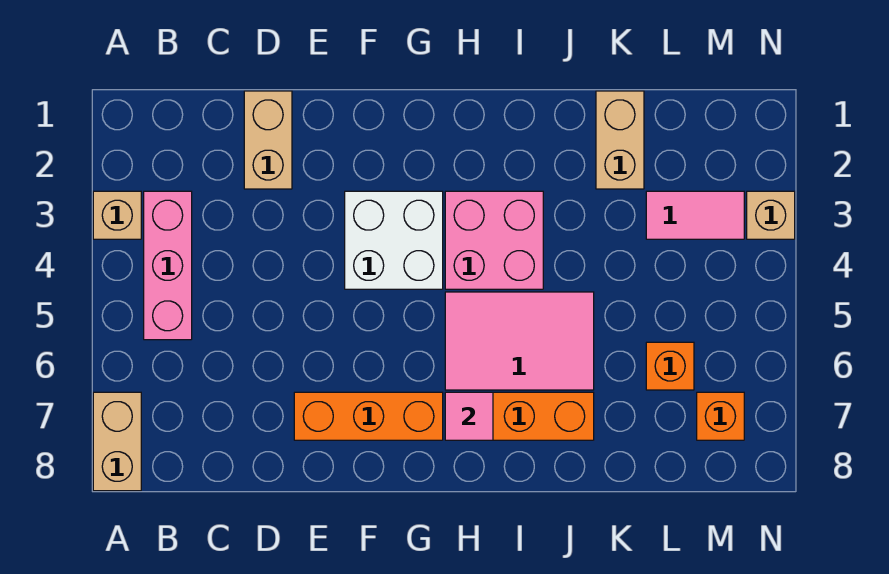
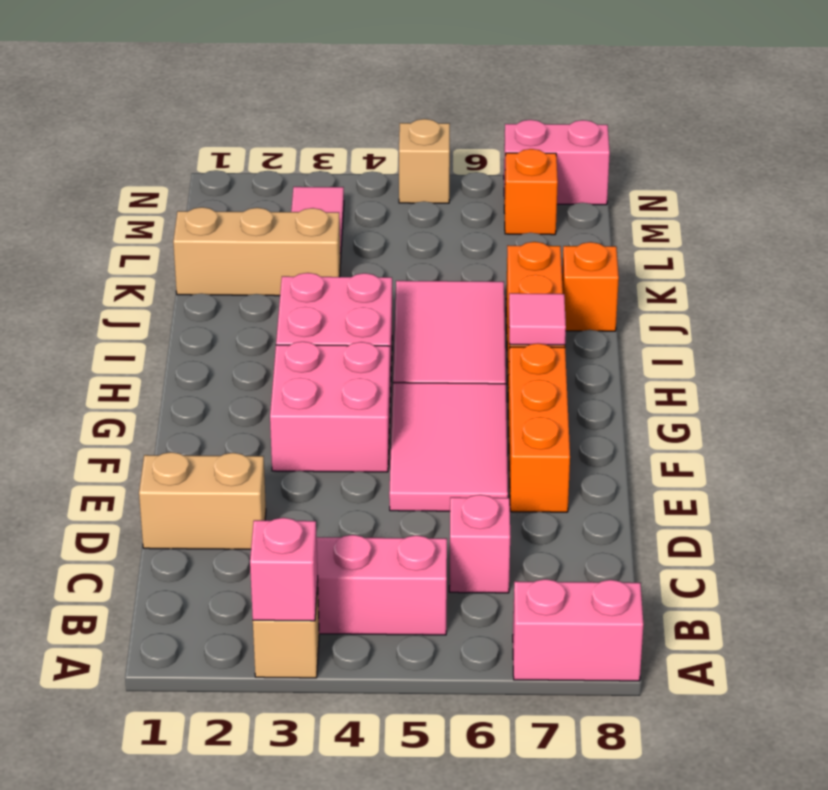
none -> pink brick A3 level 2
tan brick A7:A8 level 1 -> pink brick A7:A8 level 1
none -> pink brick C6 level 1
none -> pink tile E5:G6 level 1
white brick F3:G4 level 1 -> pink brick F3:G4 level 1
tan brick K1:K2 level 1 -> tan brick K1:K3 level 1
orange brick L6 level 1 -> orange brick J8 level 1
tan brick N3 level 1 -> tan brick N5 level 1
none -> pink brick N7:N8 level 1

